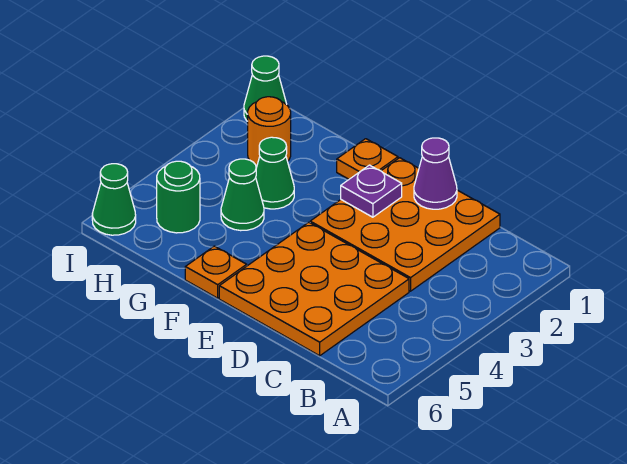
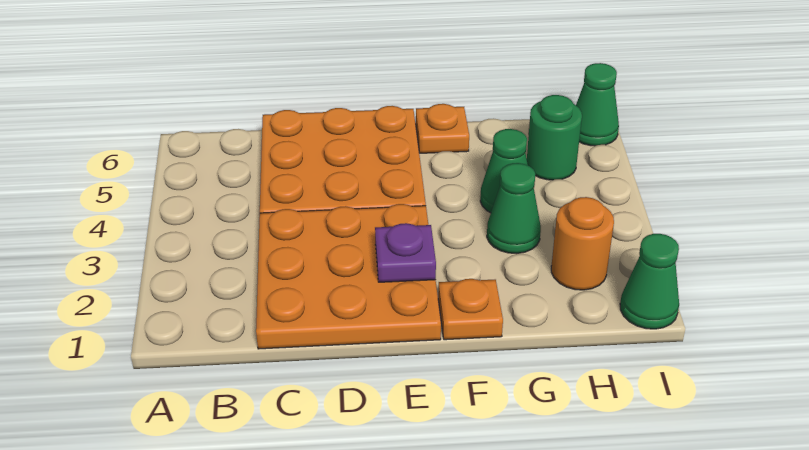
purple cone D1 level 2 -> none

